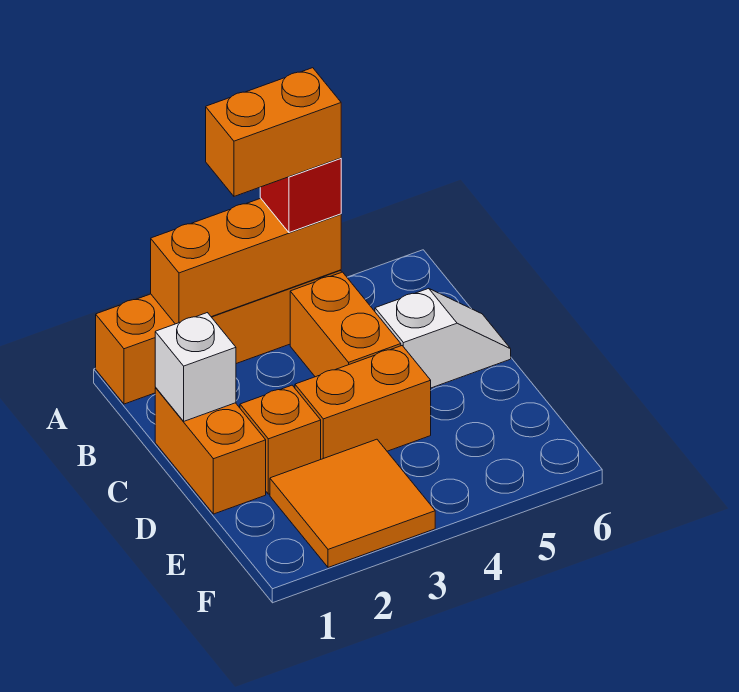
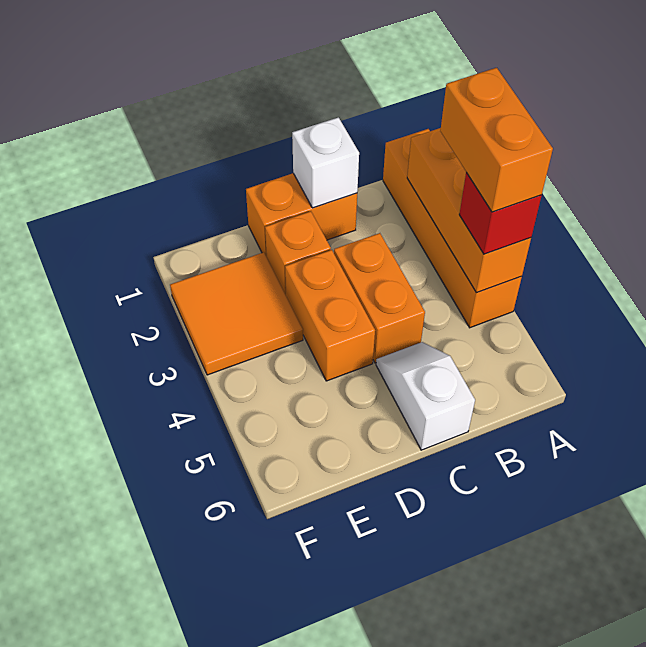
orange brick B4:C4 level 1 -> orange brick C3:C4 level 1
white slope C5:C6 level 1 top 5 -> white slope C5:C6 level 1 top 6

